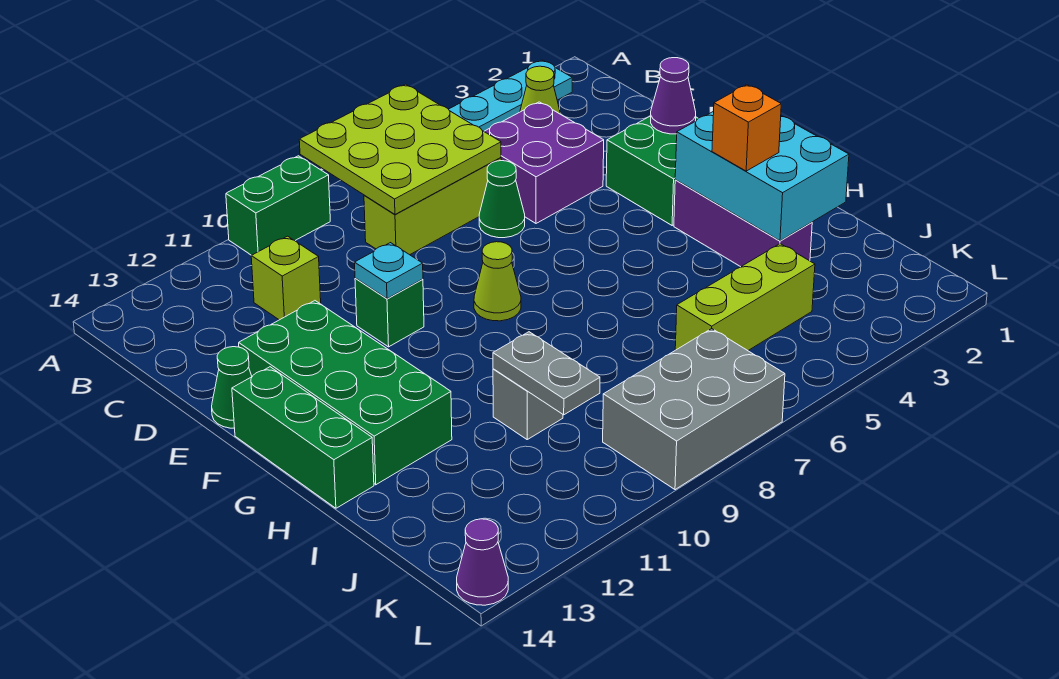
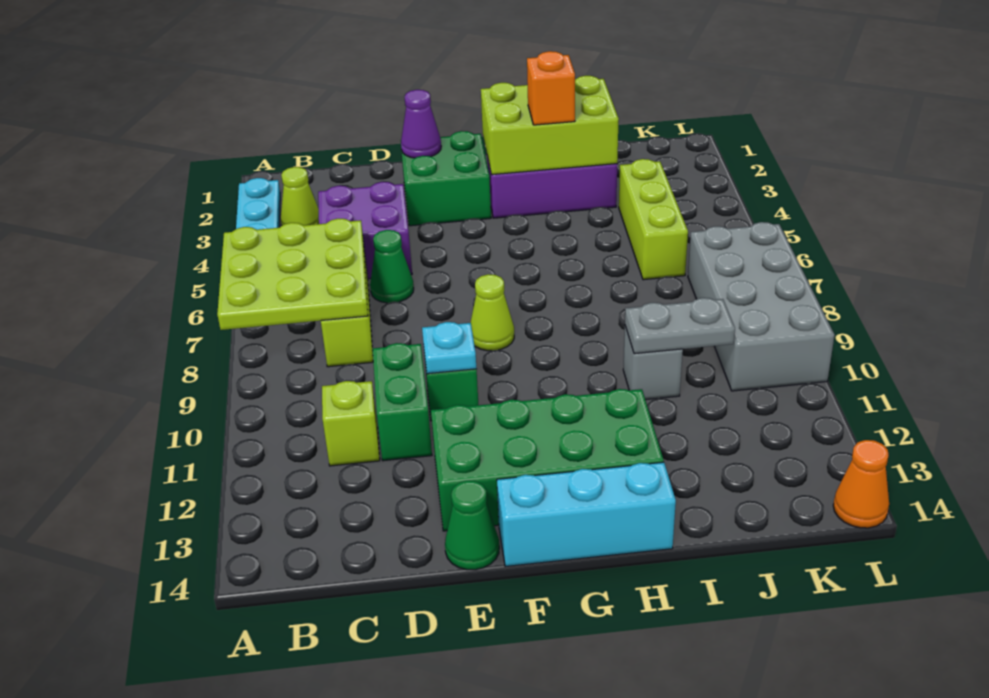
green brick A9:A10 level 1 -> green brick D10:D11 level 1
green brick F14:H14 level 1 -> cyan brick F14:H14 level 1
cyan brick G2:I3 level 2 -> lime brick G2:I3 level 2
grey brick K7:L9 level 1 -> grey brick K7:L10 level 1
purple cone L14 level 1 -> orange cone L14 level 1

